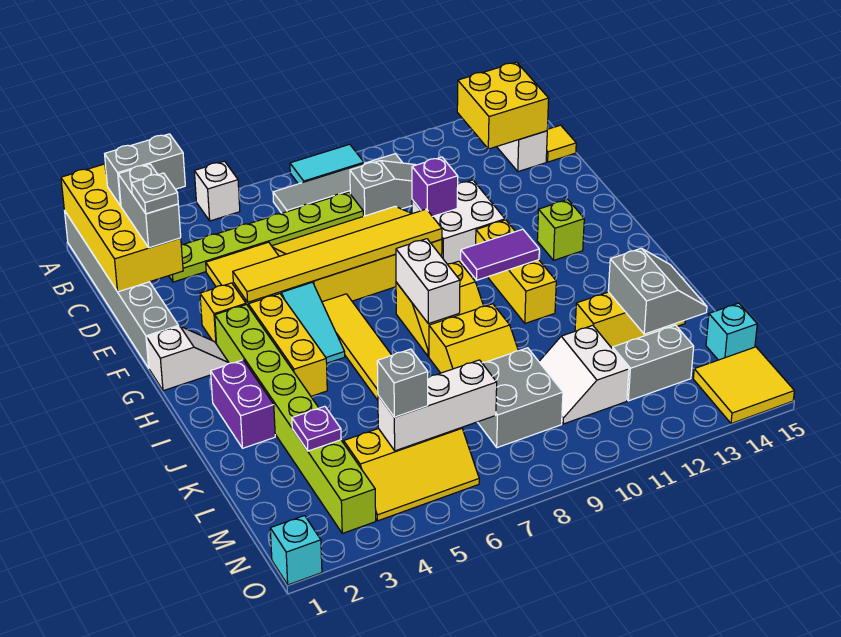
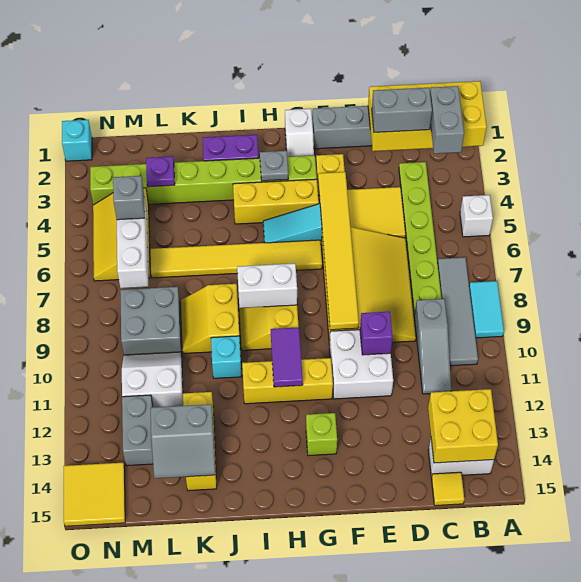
grey plate D2 level 4 -> grey plate H3 level 2
cyan brick M15 level 1 -> cyan brick J10 level 1

